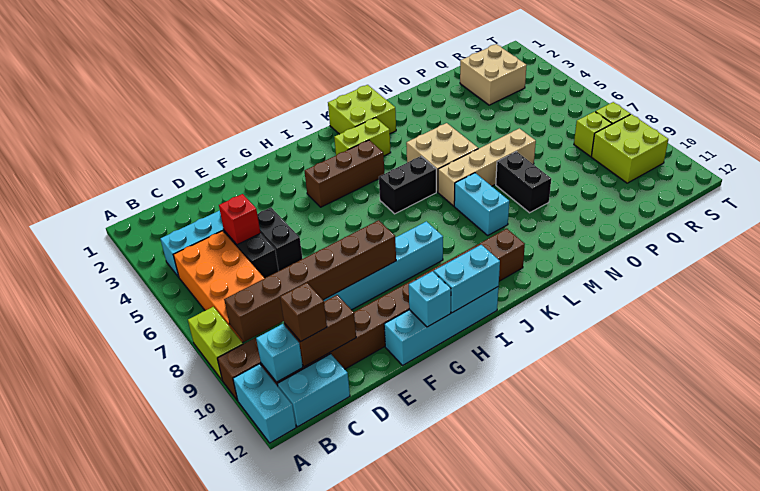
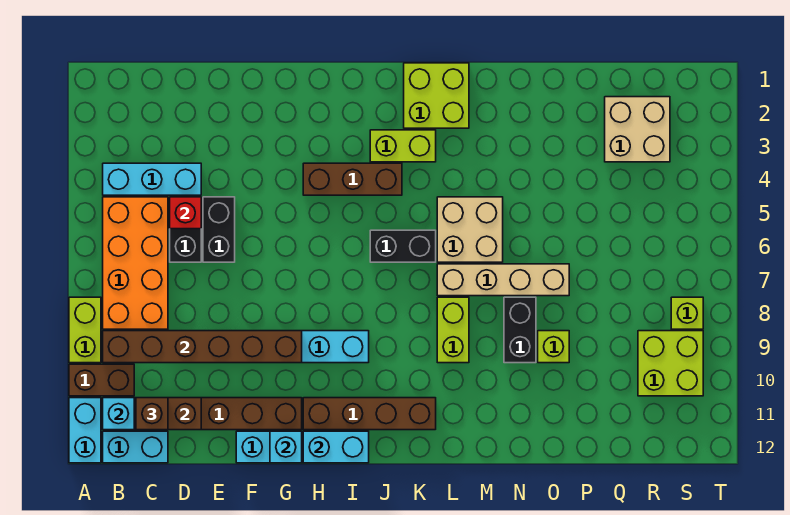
cyan brick L8:L9 level 1 -> lime brick L8:L9 level 1
lime brick R8 level 1 -> lime brick O9 level 1

